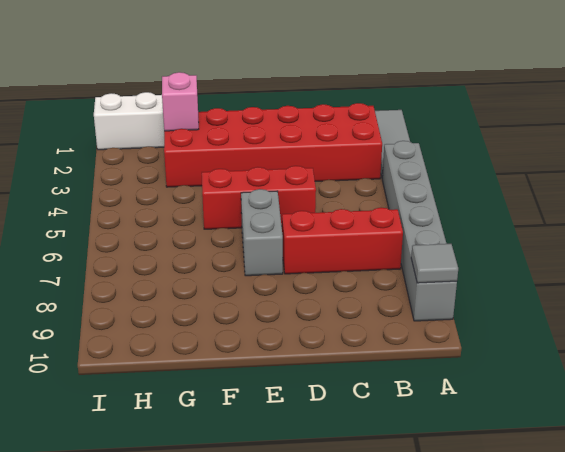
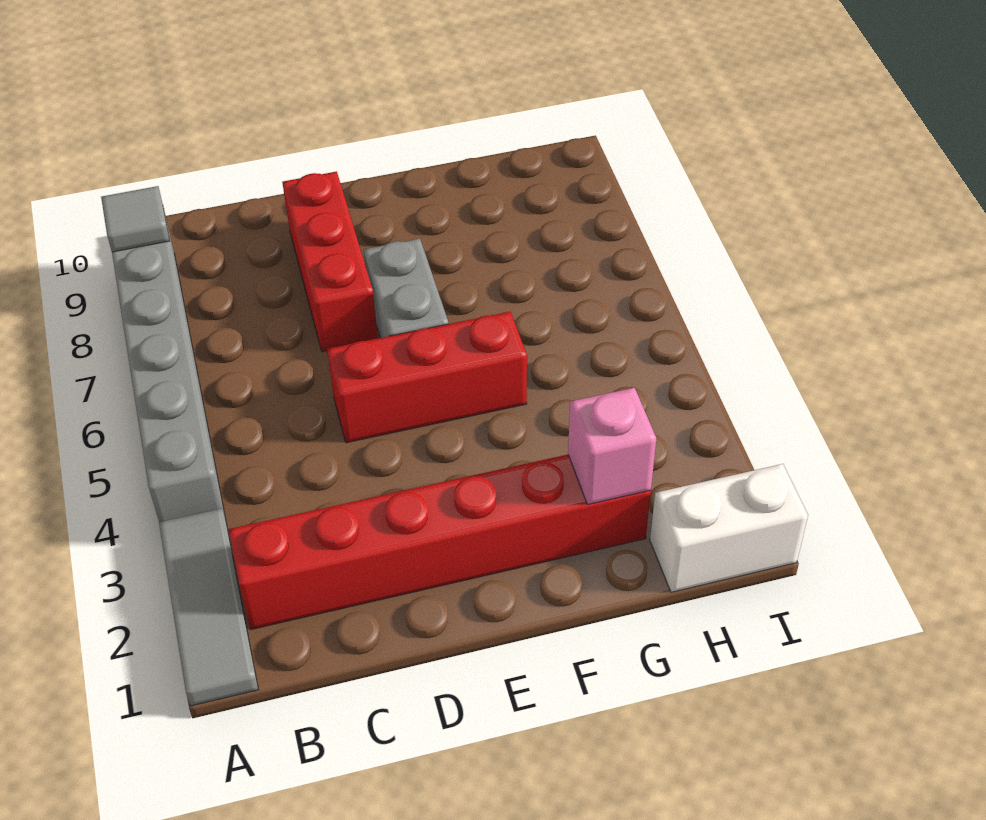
red brick B2:G3 level 1 -> red brick B2:G2 level 1
red brick B7:D7 level 1 -> red brick D7:D9 level 1

